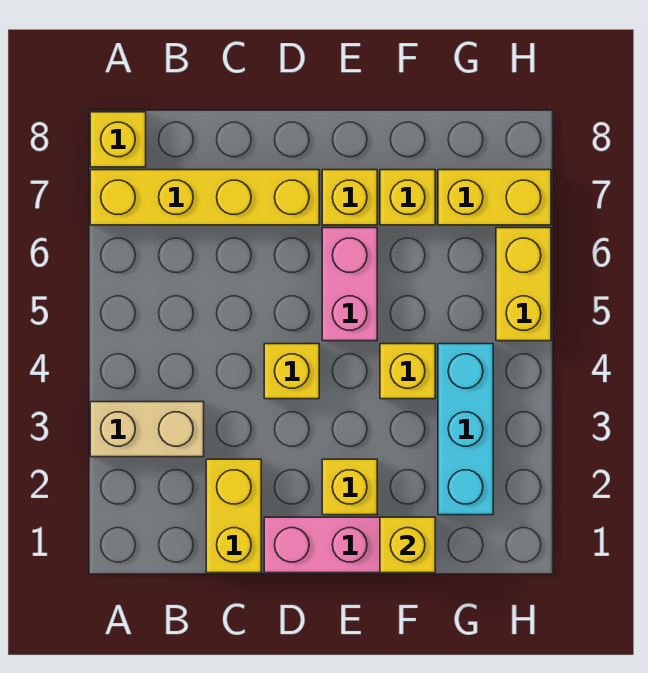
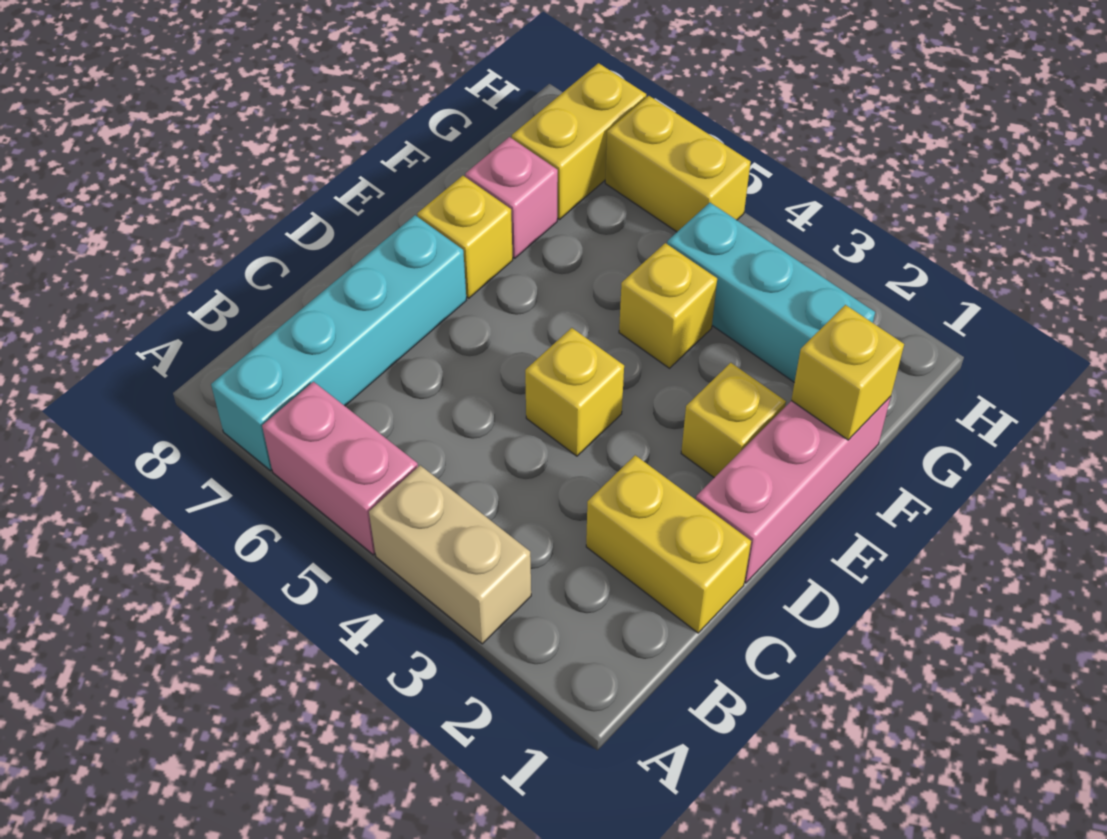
tan brick A3:B3 level 1 -> tan brick A3:A4 level 1
yellow brick A7:D7 level 1 -> cyan brick A7:D7 level 1
yellow brick A8 level 1 -> none
pink brick E5:E6 level 1 -> pink brick A5:A6 level 1
yellow brick F7 level 1 -> pink brick F7 level 1

